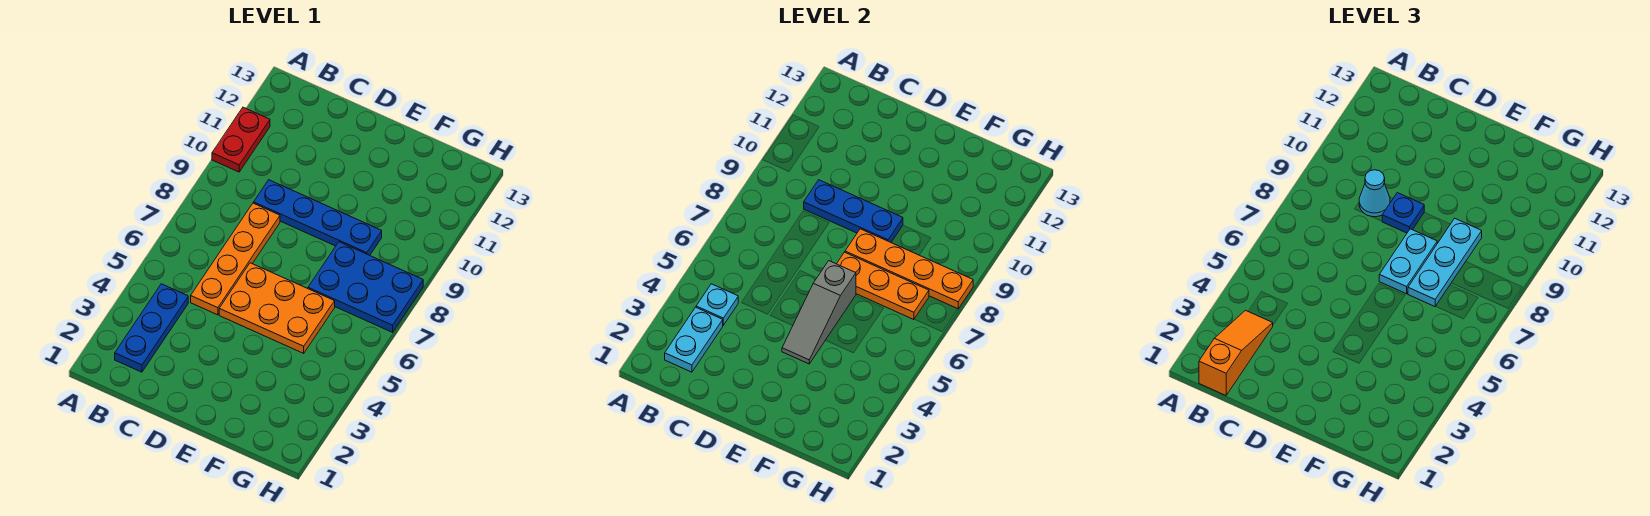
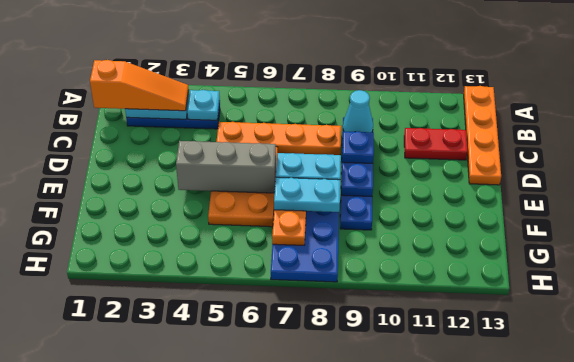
red plate A10:A11 level 1 -> red plate C11:C12 level 1
grey slope E4:E6 level 2 top 6 -> grey brick E4:E6 level 2
orange plate E8:H8 level 2 -> orange plate A13:D13 level 1
cyan plate F7:F9 level 3 -> cyan plate F7:F8 level 3

